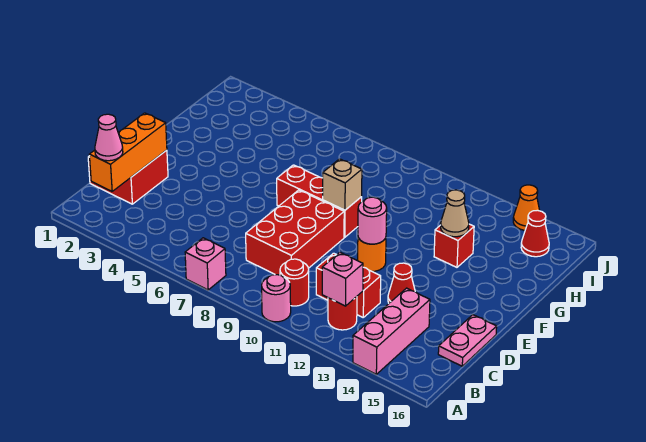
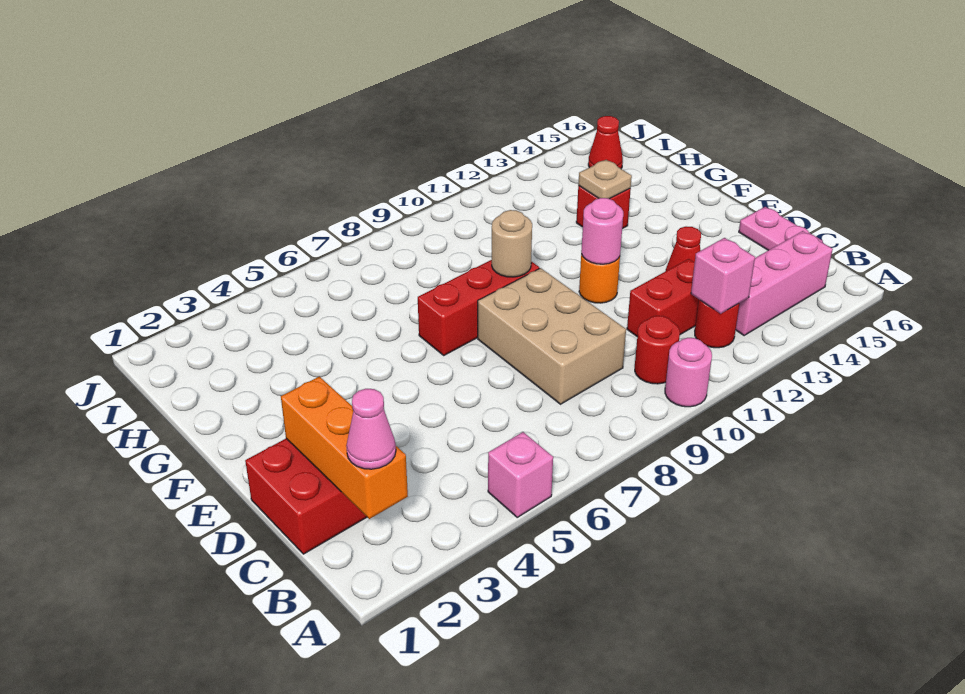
pink brick A7 level 1 -> pink brick A5 level 1
pink brick A14:C14 level 1 -> pink brick B13:B15 level 1
red brick C8:E9 level 1 -> tan brick C8:E9 level 1
tan brick F9 level 2 -> tan round brick F9 level 2
tan cone G13 level 2 -> tan plate G13 level 2
orange cone J14 level 1 -> none

